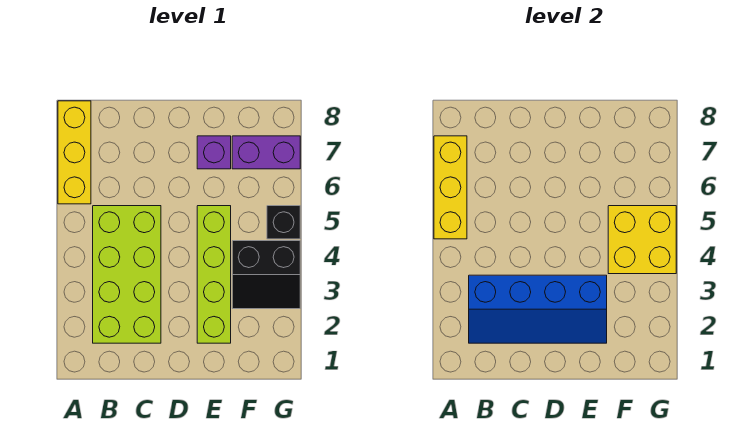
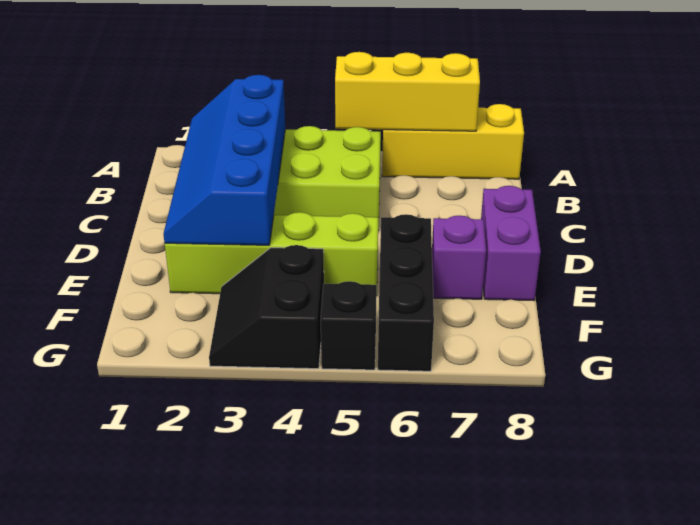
none -> black brick E6:G6 level 1
yellow brick F4:G5 level 2 -> none
purple brick F7:G7 level 1 -> purple brick D8:E8 level 1

